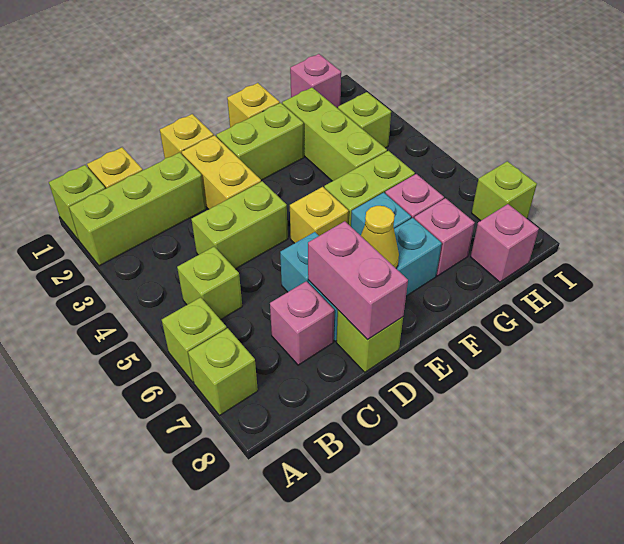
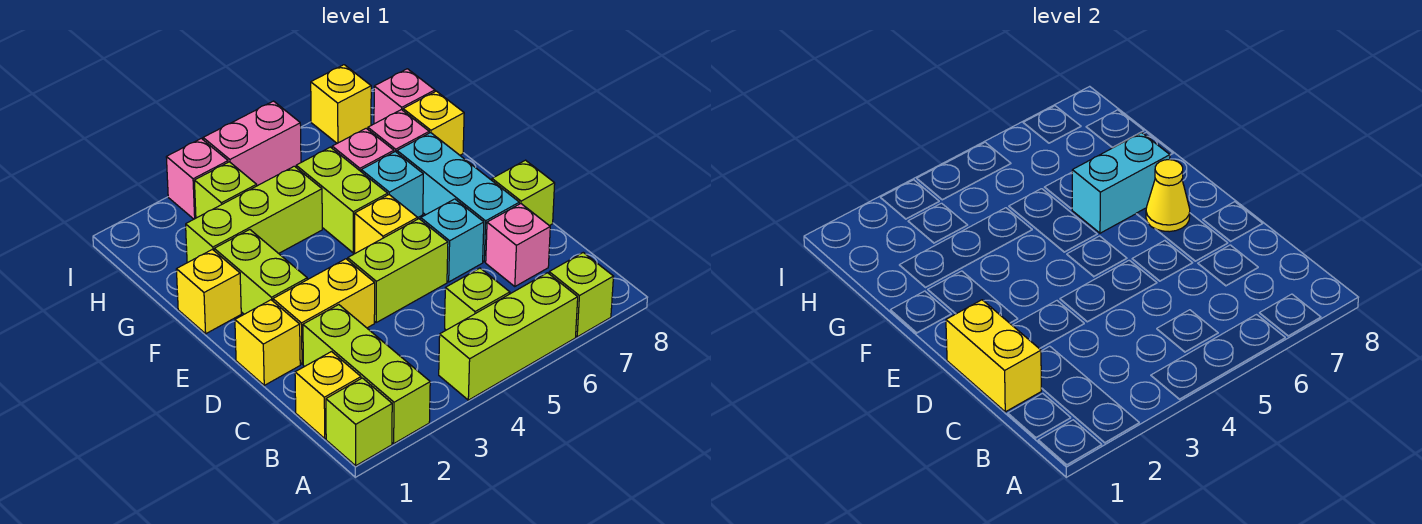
lime brick A6 level 1 -> lime brick A4:A6 level 1
none -> yellow brick C1:D1 level 2
lime brick C4:D4 level 1 -> lime brick D4:D5 level 1
pink brick D7:D8 level 2 -> pink brick I4:I5 level 1
none -> cyan brick F6:F7 level 2
none -> yellow brick G8 level 1
pink brick H1 level 1 -> pink brick I3 level 1
lime brick I7 level 1 -> yellow brick I7 level 1

